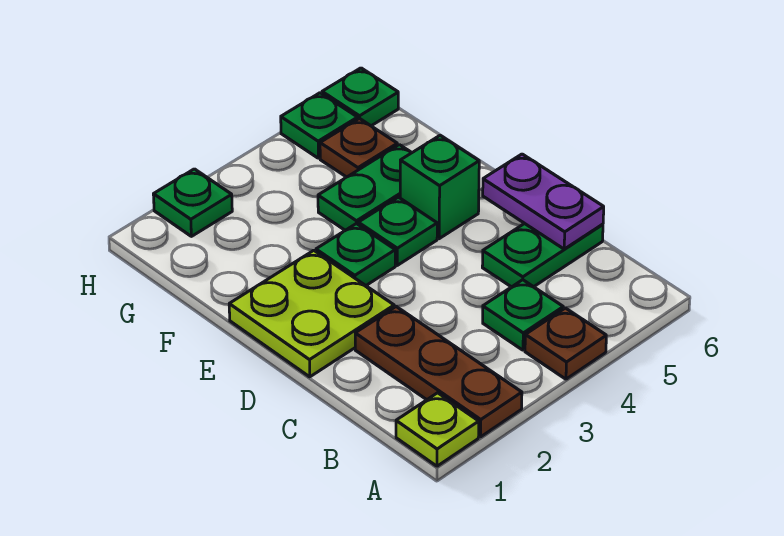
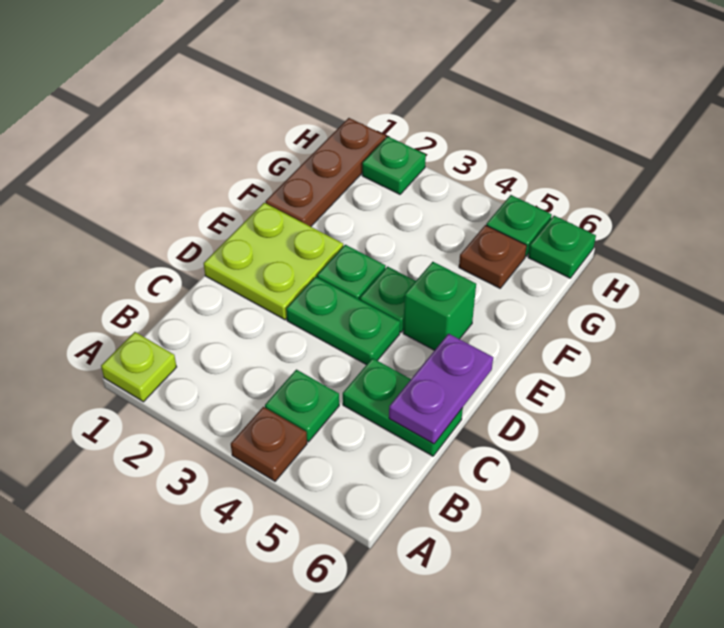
brown plate A2:C2 level 1 -> brown plate F1:H1 level 1
green plate F4:F5 level 1 -> green plate D3:D4 level 1

